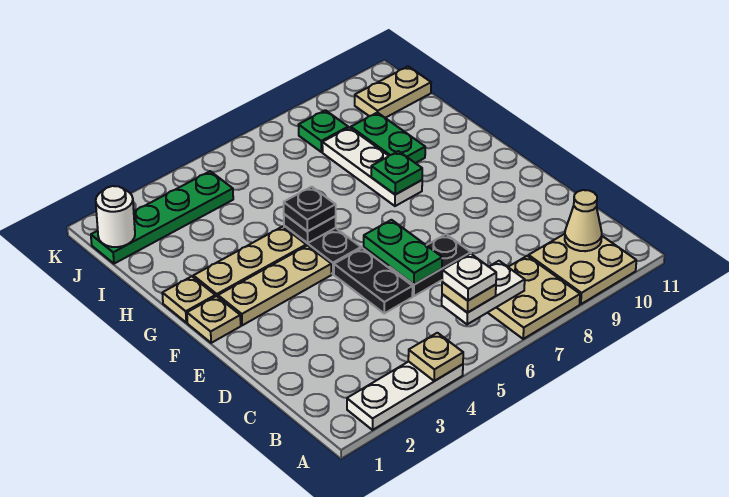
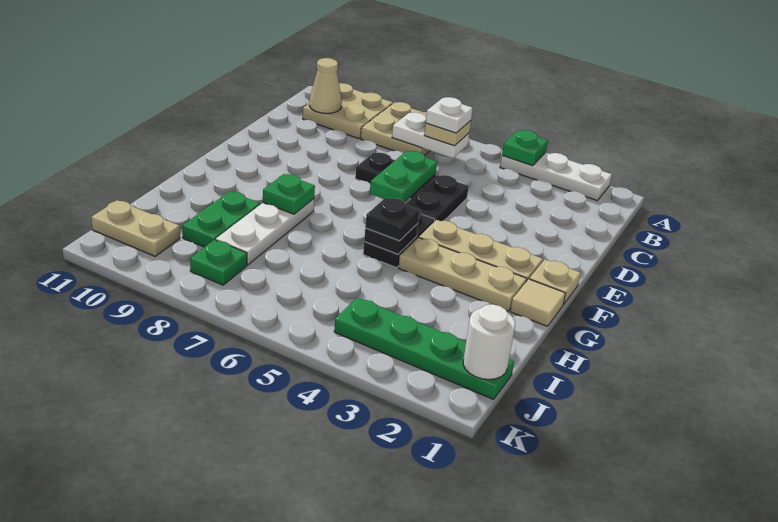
tan plate A4 level 2 -> green plate A4 level 2
tan plate G1 level 1 -> tan tile G1 level 1

